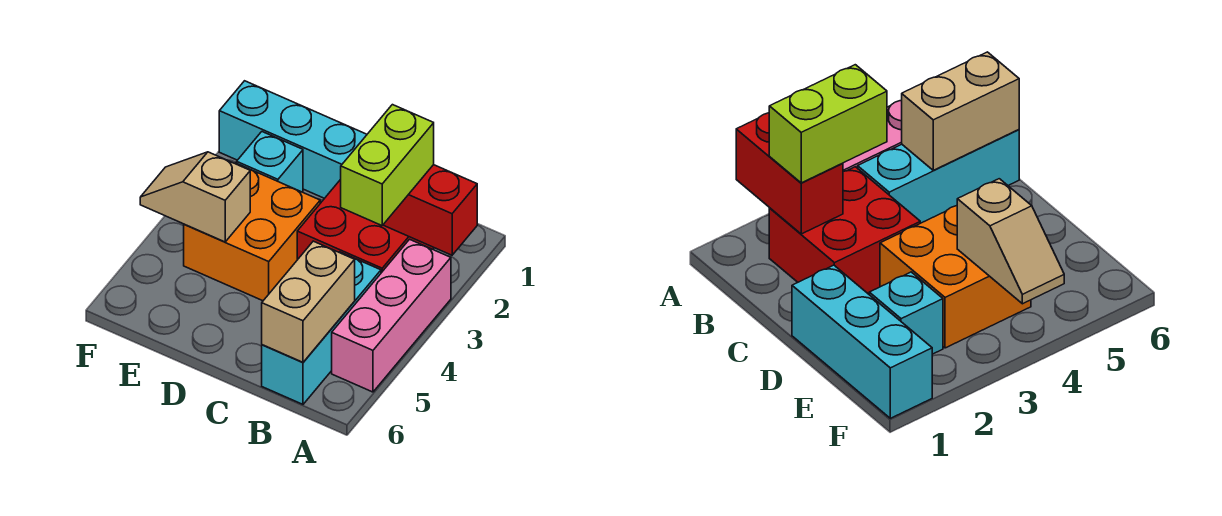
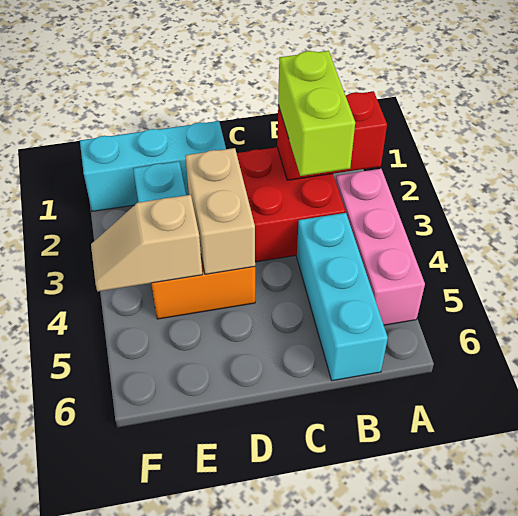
tan brick B5:B6 level 2 -> tan brick D3:D4 level 2

